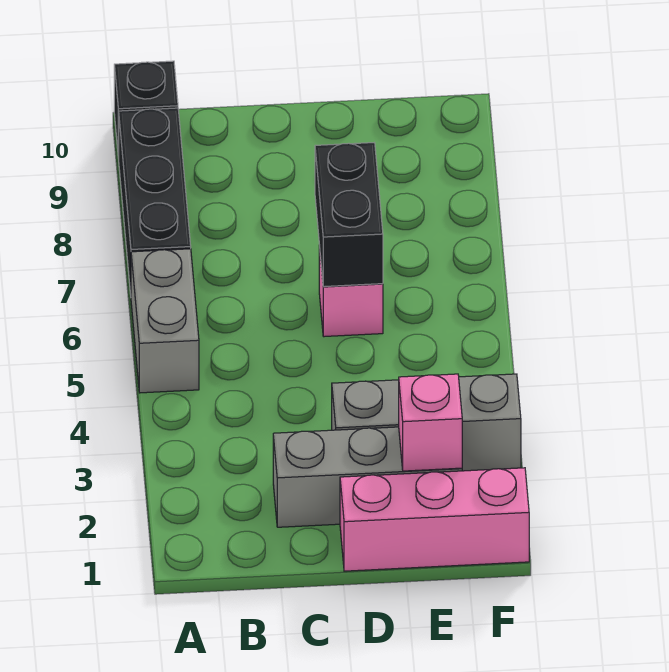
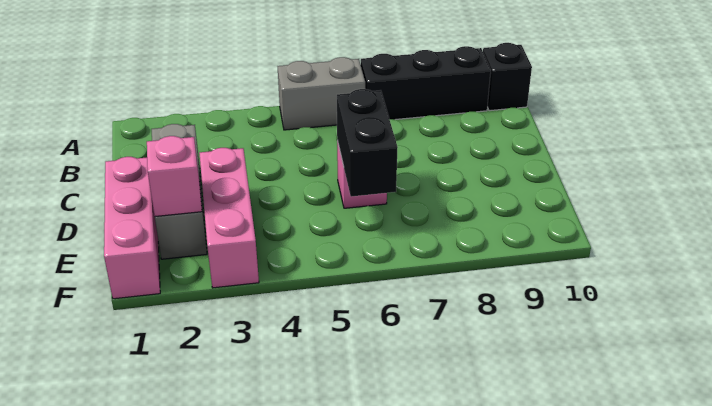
grey brick D3:F3 level 1 -> pink brick D3:F3 level 1
black brick D6:D7 level 2 -> black brick D6:E6 level 2

